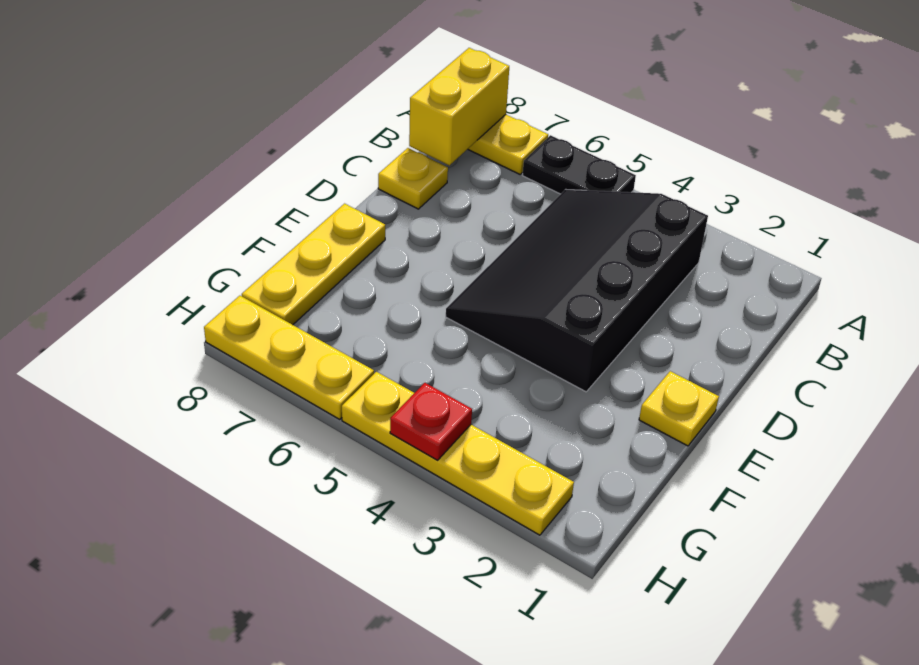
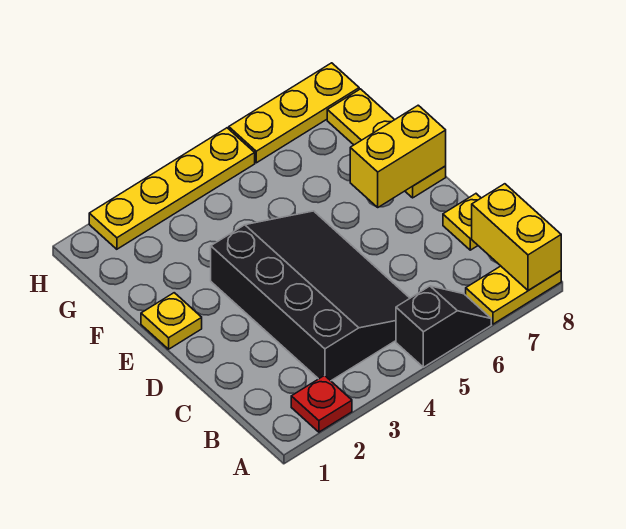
black plate A5:A6 level 1 -> black slope A5:A6 level 1 top 5
none -> yellow brick E7:E8 level 2
red plate H4 level 2 -> red plate A2 level 1

